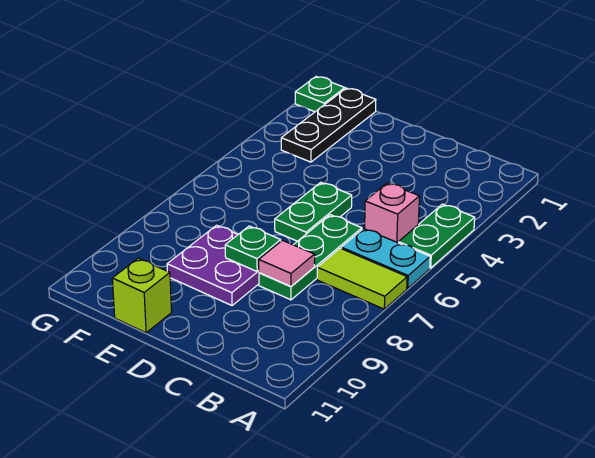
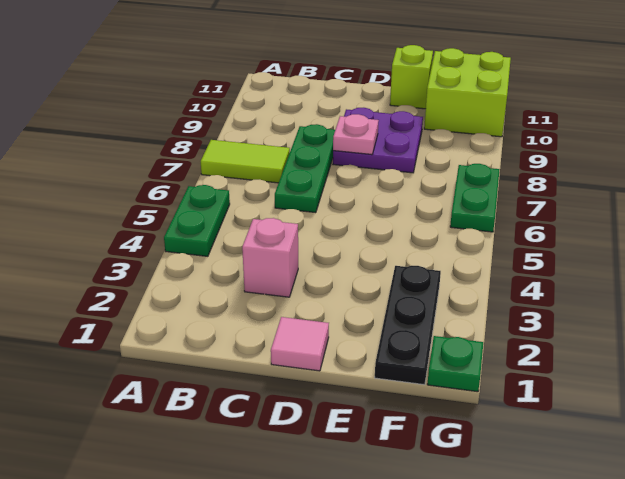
cyan plate A6:B6 level 1 -> none
pink brick B5 level 1 -> pink brick C3 level 1
pink tile C8 level 2 -> pink tile D1 level 1
green plate D5:D6 level 1 -> green plate G6:G7 level 1
green plate D8 level 2 -> pink plate D8 level 2
none -> lime brick F10:G11 level 1

